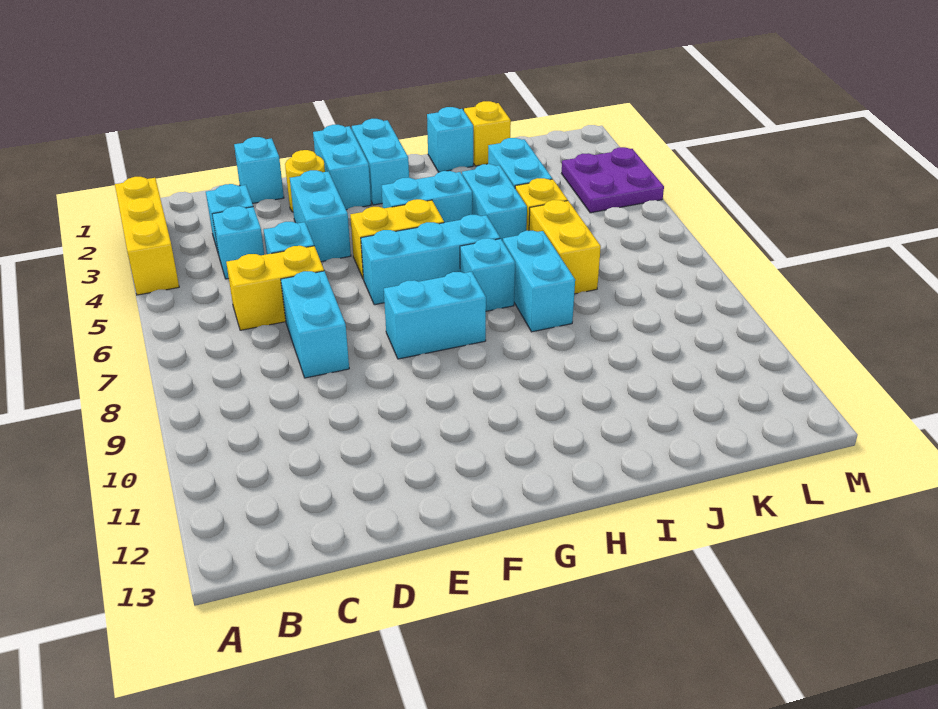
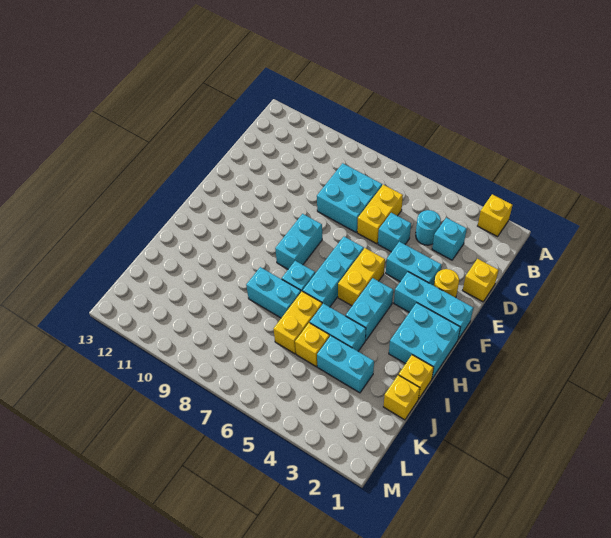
yellow brick A2:A4 level 1 -> yellow brick A2 level 1
cyan brick C4 level 1 -> cyan round brick C4 level 1
cyan brick D1 level 1 -> yellow brick D1 level 1
cyan brick D7:D8 level 1 -> cyan brick C7:D8 level 1
cyan brick F1:F2 level 1 -> cyan brick F1:F3 level 1
cyan brick G1:G2 level 1 -> cyan brick G1:H2 level 1
cyan brick I1 level 1 -> yellow brick I1 level 1
yellow brick J6:J7 level 1 -> yellow brick I6:J6 level 1
purple plate L3:M4 level 1 -> none

